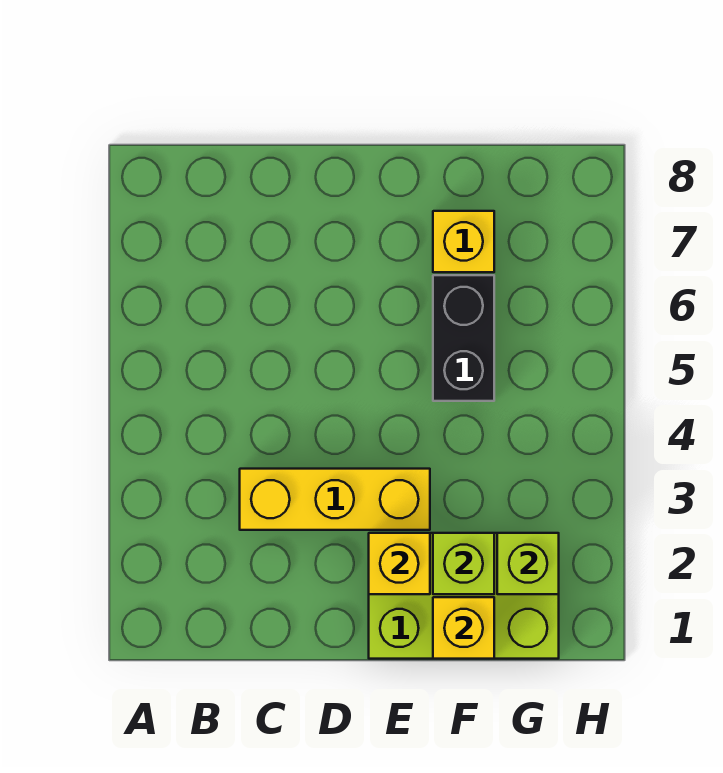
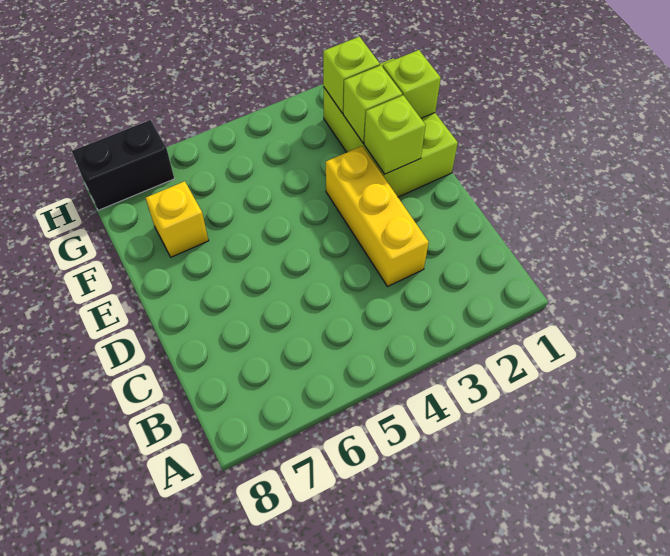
yellow brick E2 level 2 -> lime brick E2 level 2
yellow brick F1 level 2 -> lime brick F1 level 2
black brick F5:F6 level 1 -> black brick H7:H8 level 1

